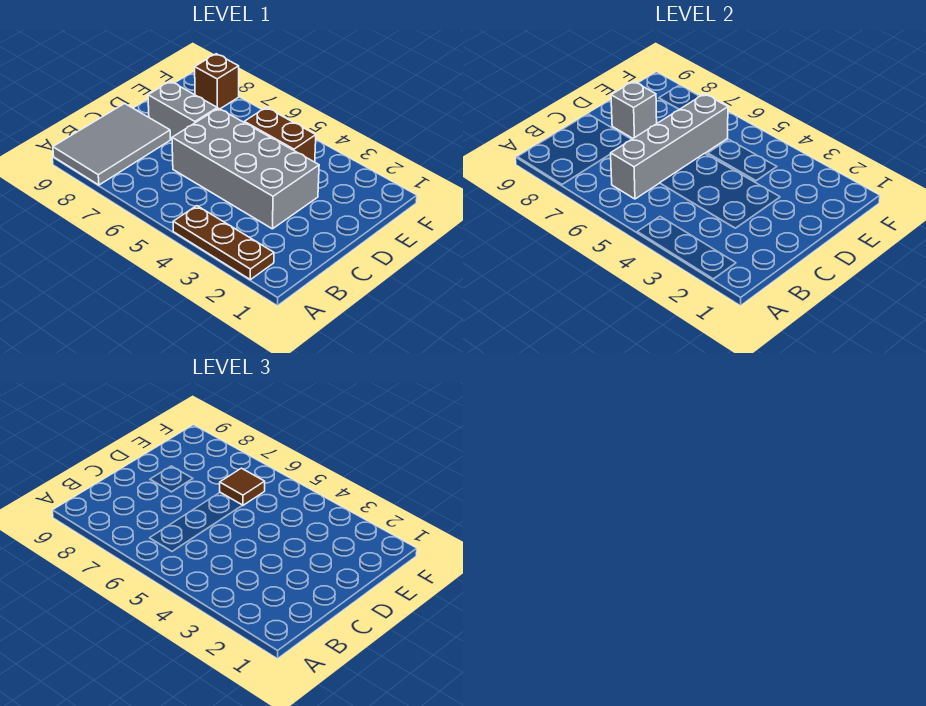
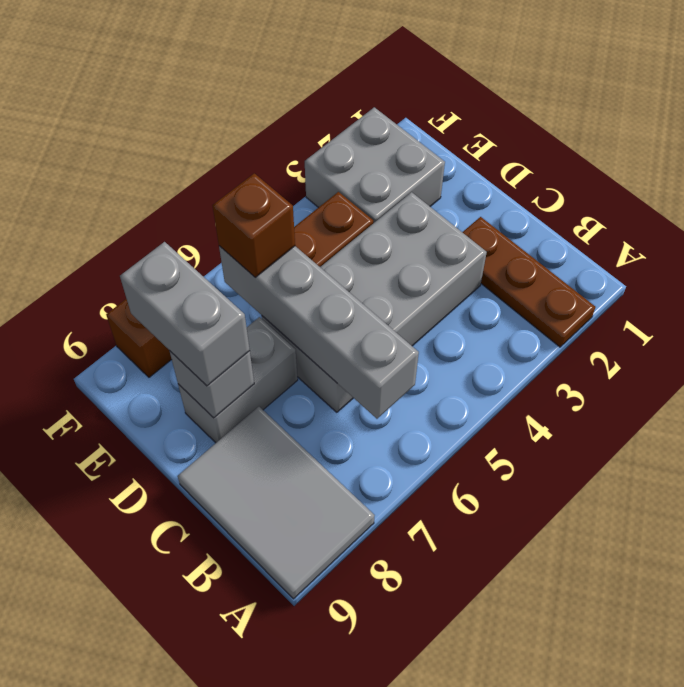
brown plate A2:A4 level 1 -> brown plate A2:C2 level 1
none -> grey brick D8:E8 level 3
none -> grey brick E2:F3 level 1
brown tile E6 level 3 -> brown brick E6 level 3

